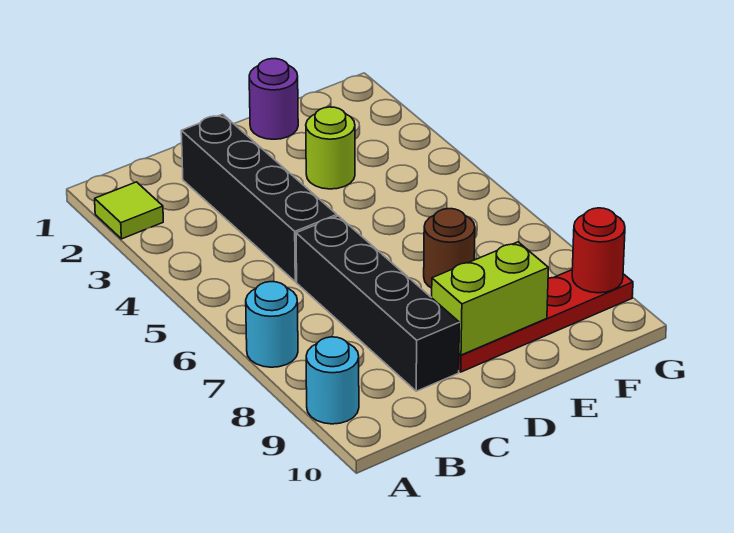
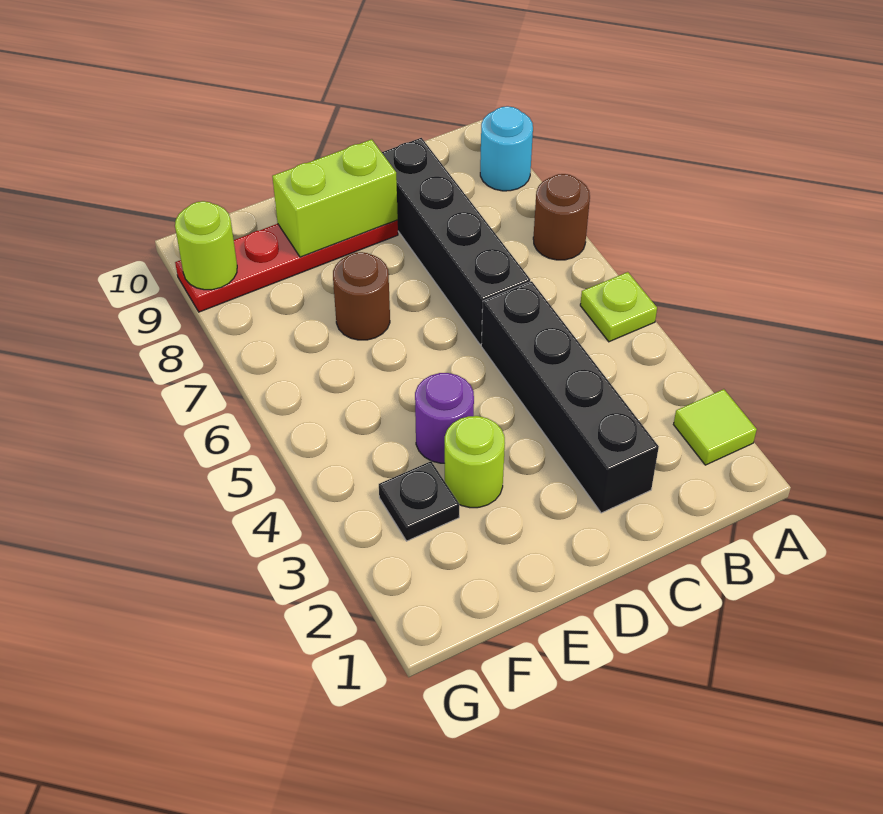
none -> lime plate A5 level 1
cyan round brick A7 level 1 -> brown round brick A7 level 1
purple round brick E1 level 1 -> purple round brick E4 level 1
none -> black plate F3 level 1
red round brick G9 level 2 -> lime round brick G9 level 2

